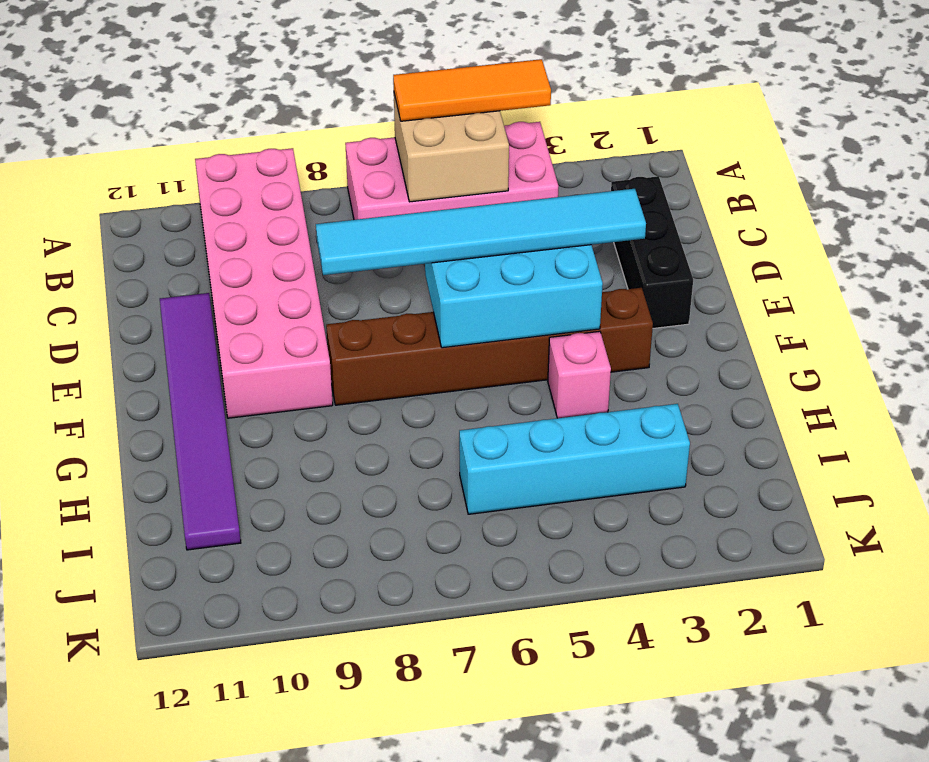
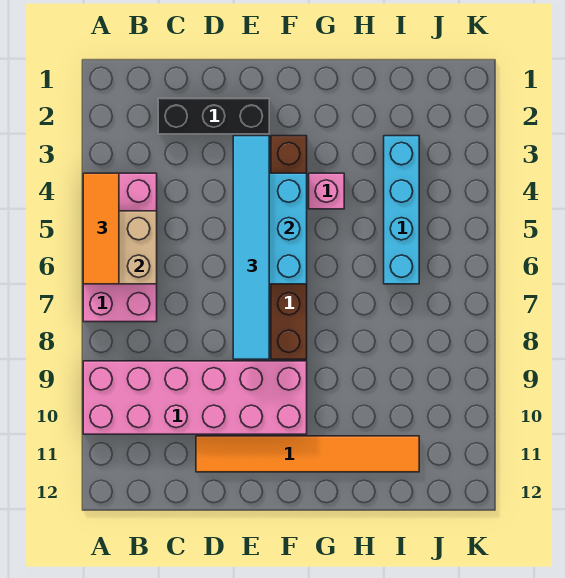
purple tile D11:I11 level 1 -> orange tile D11:I11 level 1

